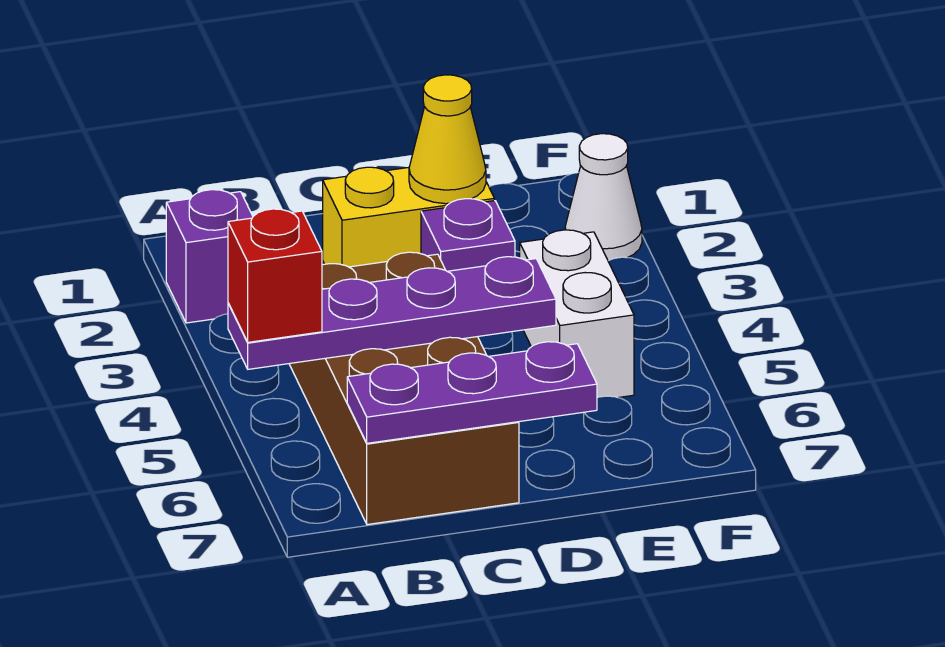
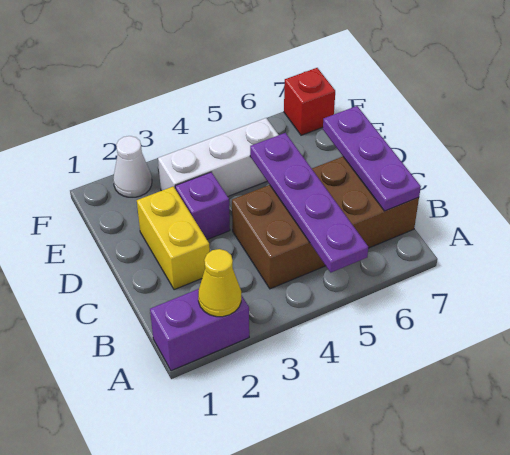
purple brick A2 level 1 -> purple brick A1:A2 level 1
red brick A5 level 3 -> red brick F7 level 1
yellow cone D2 level 2 -> yellow cone A2 level 2
white brick E4:E5 level 1 -> white brick E3:E5 level 1

